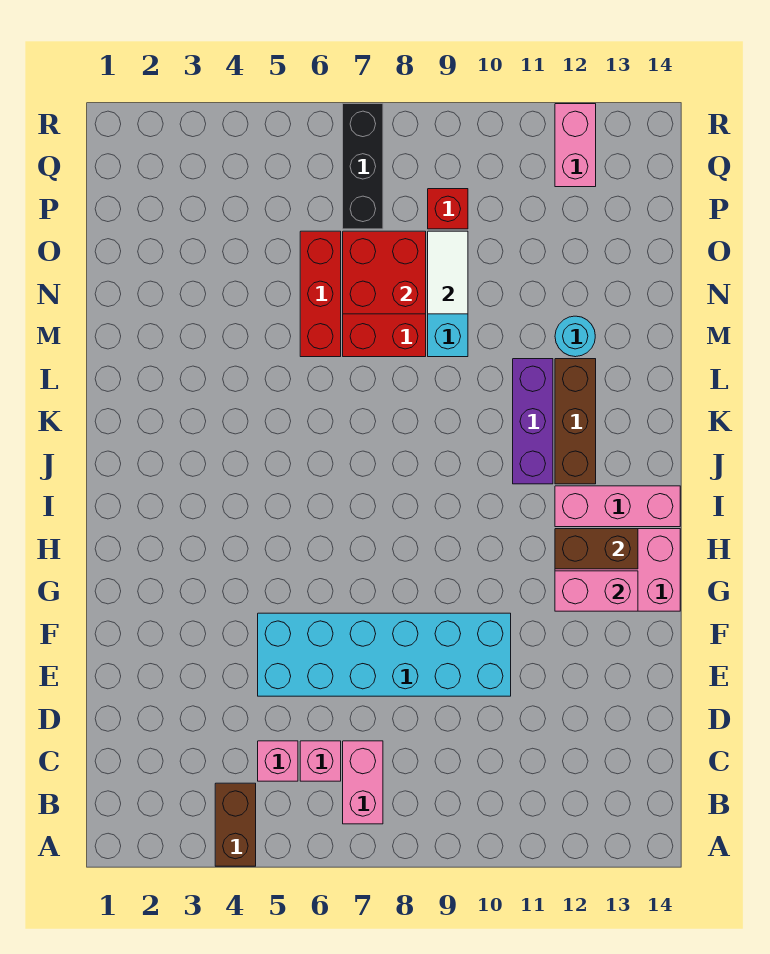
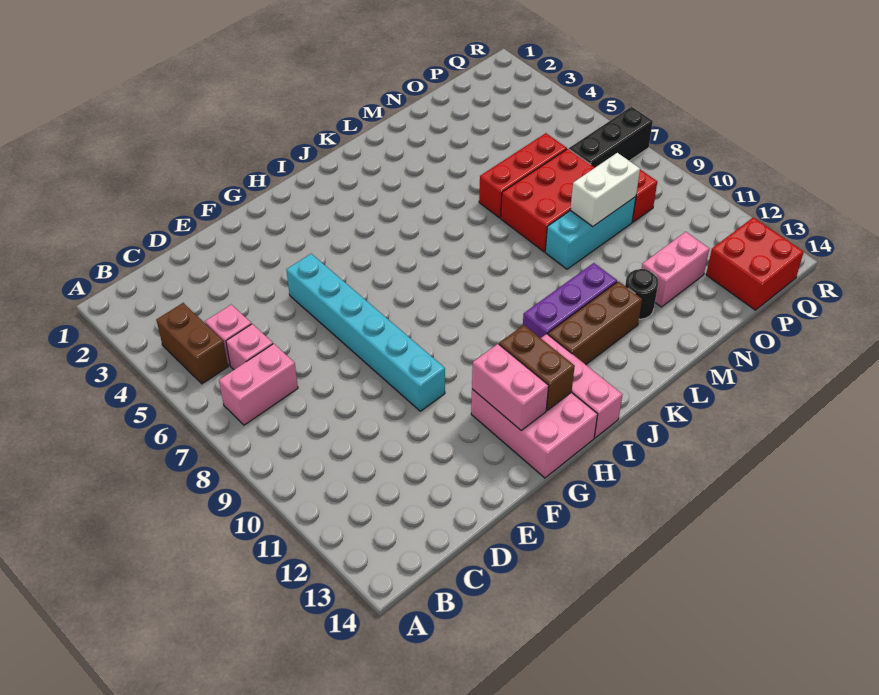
brown brick A4:B4 level 1 -> brown brick B4:B5 level 1
cyan brick E5:F10 level 1 -> cyan brick F5:F10 level 1
cyan round brick M12 level 1 -> black round brick M12 level 1
red brick N7:O8 level 2 -> red brick P13:Q14 level 1
white tile N9:O9 level 2 -> white brick N9:O9 level 2
pink brick Q12:R12 level 1 -> pink brick N12:O12 level 1

